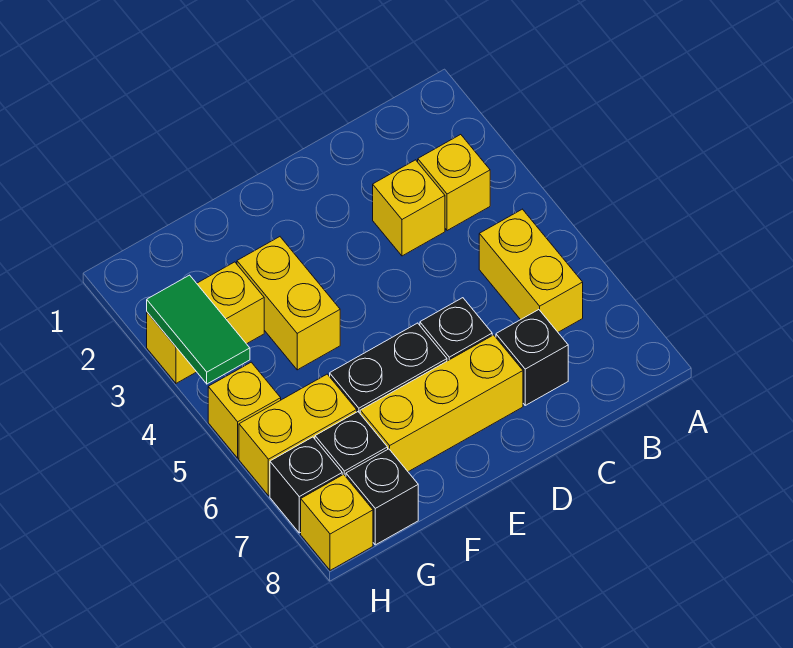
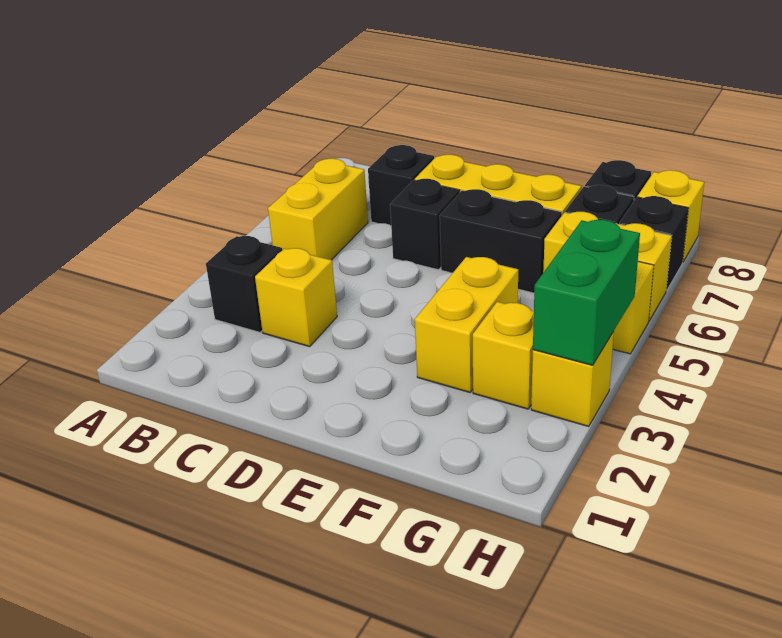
yellow brick B3 level 1 -> black brick B3 level 1
green tile H3:H4 level 2 -> green brick H3:H4 level 2

